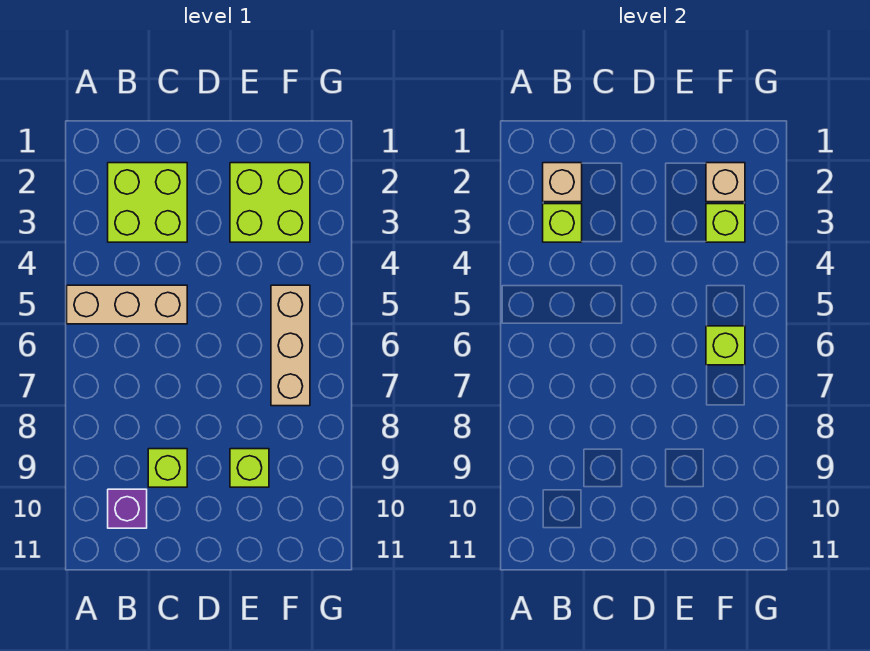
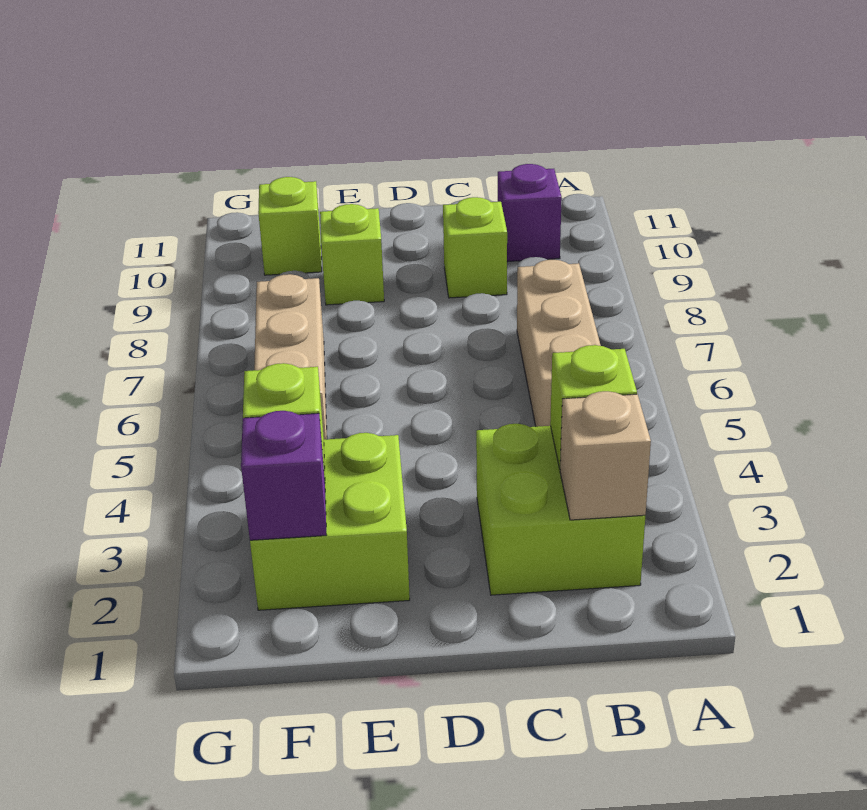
tan brick A5:C5 level 1 -> tan brick B5:B7 level 1
tan brick F2 level 2 -> purple brick F2 level 2
lime brick F6 level 2 -> lime brick F10 level 1

